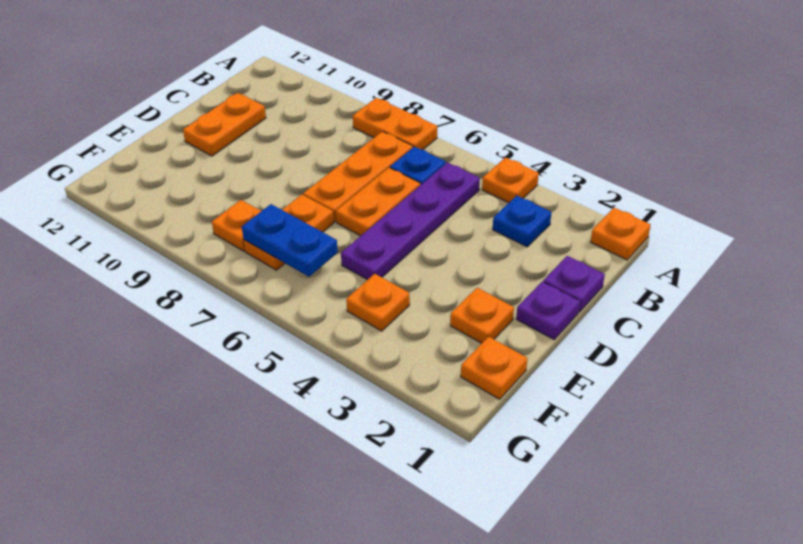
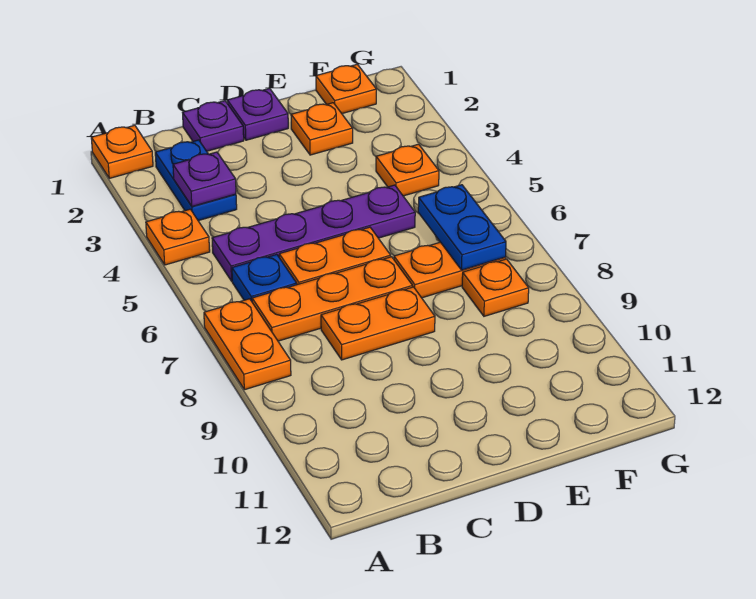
blue plate B3 level 1 -> blue plate B2:B3 level 1
none -> purple plate B3 level 2
orange plate C11:D11 level 1 -> orange plate C8:D8 level 1

